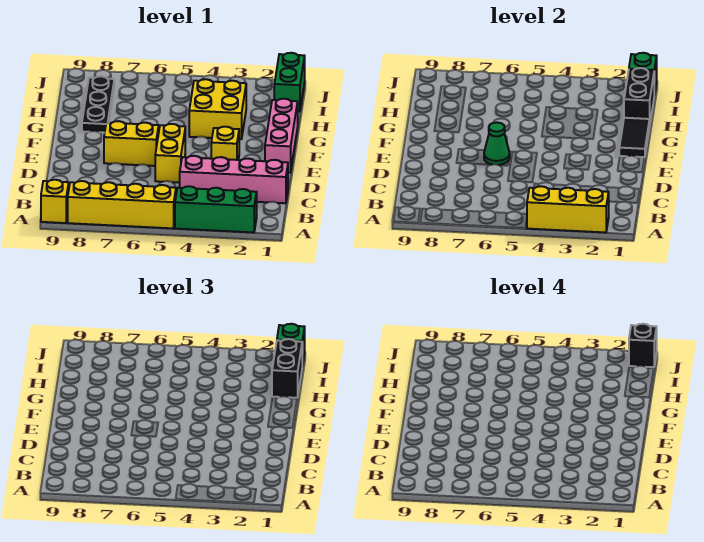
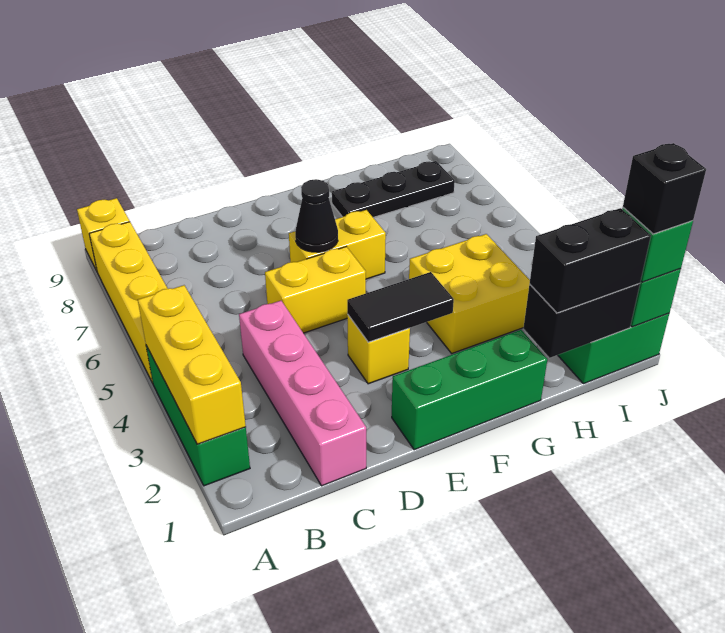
pink brick E1:G1 level 1 -> green brick E1:G1 level 1
yellow brick E6:E7 level 1 -> yellow brick E6:F6 level 1
green cone E6 level 2 -> black cone E6 level 2
black tile F1:G1 level 2 -> black tile E3:F3 level 2

